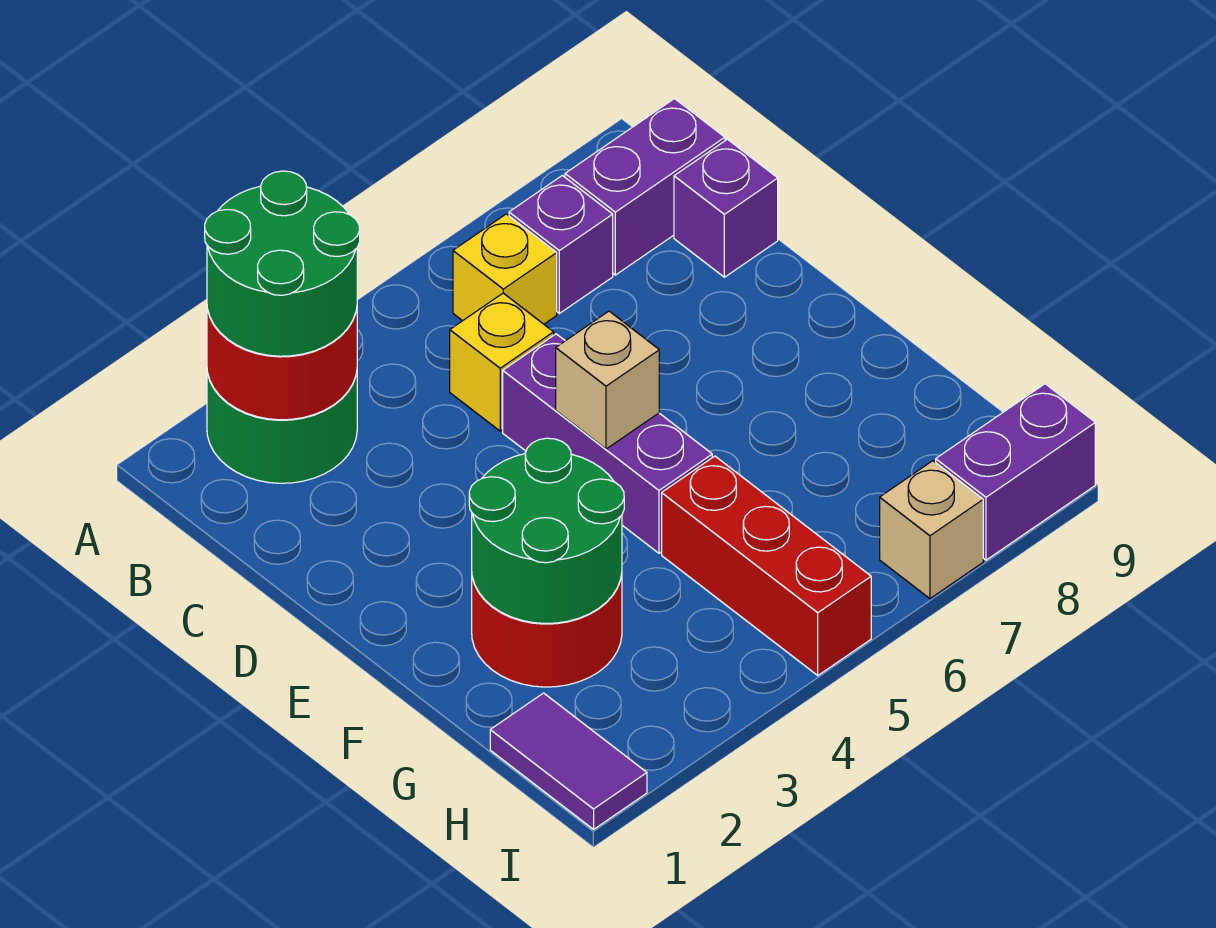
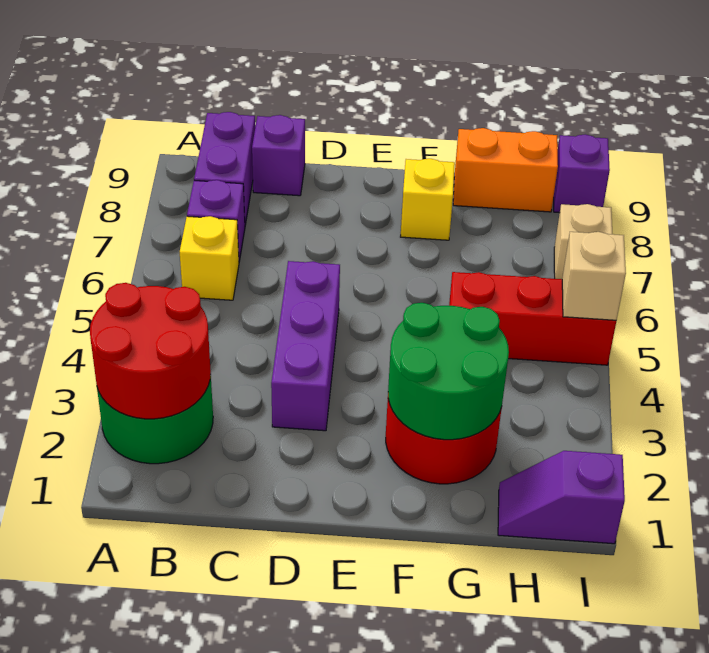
green round brick A2:B3 level 3 -> none
yellow brick C5 level 1 -> yellow brick F8 level 1
purple brick D5:F5 level 1 -> purple brick D3:D5 level 1
tan brick E5 level 2 -> tan brick I5 level 2
none -> orange brick G9:H9 level 1
purple tile H1:I1 level 1 -> purple slope H1:I1 level 1 top I
purple brick I8:I9 level 1 -> purple brick I9 level 1

